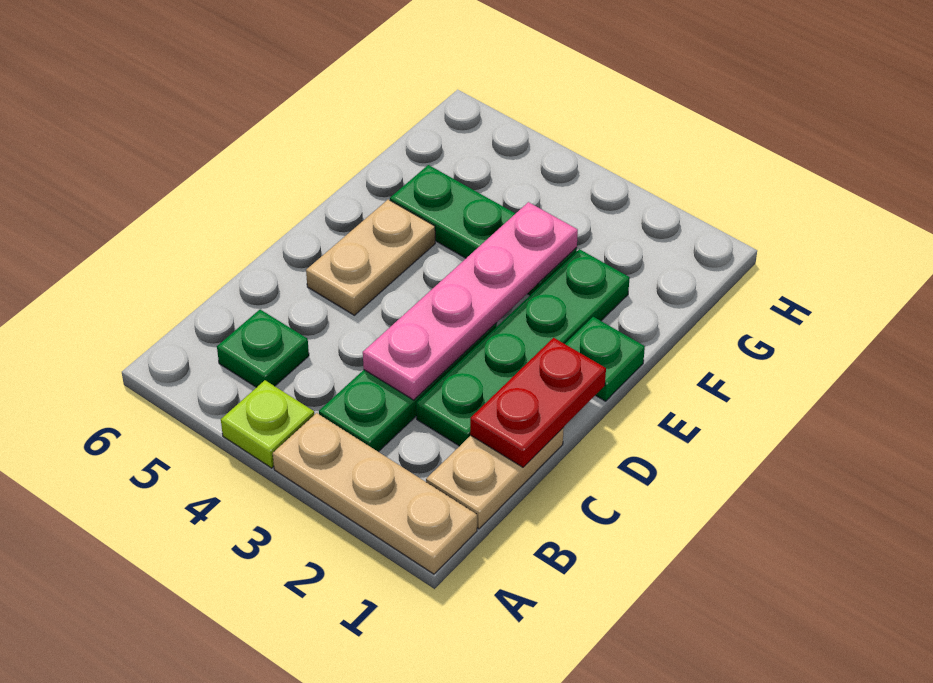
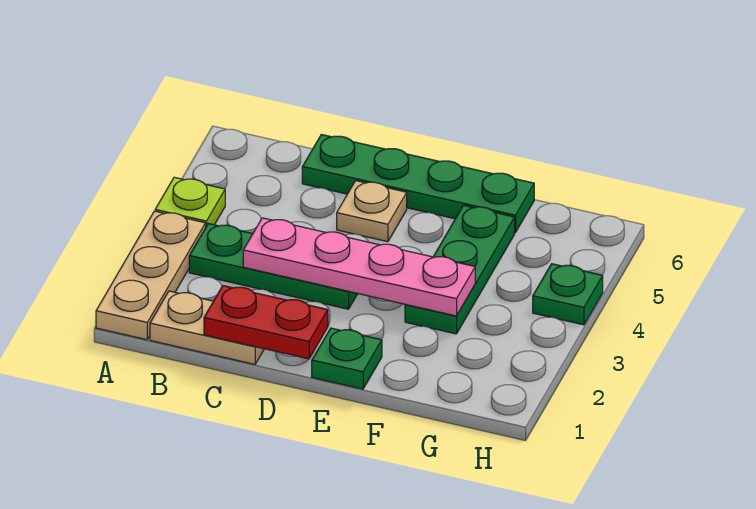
green plate B5 level 1 -> green plate H4 level 1
green plate C2:F2 level 1 -> green plate C6:F6 level 1
tan plate D5:E5 level 1 -> tan plate D5 level 1

